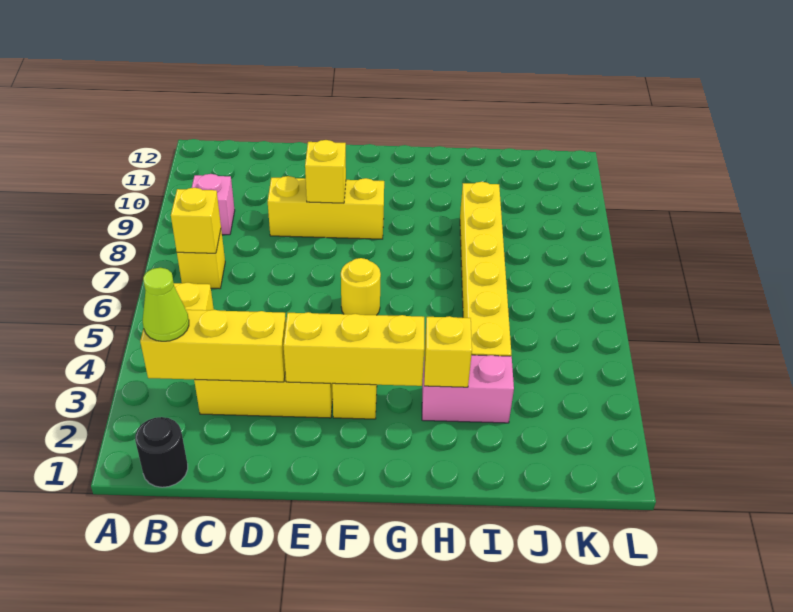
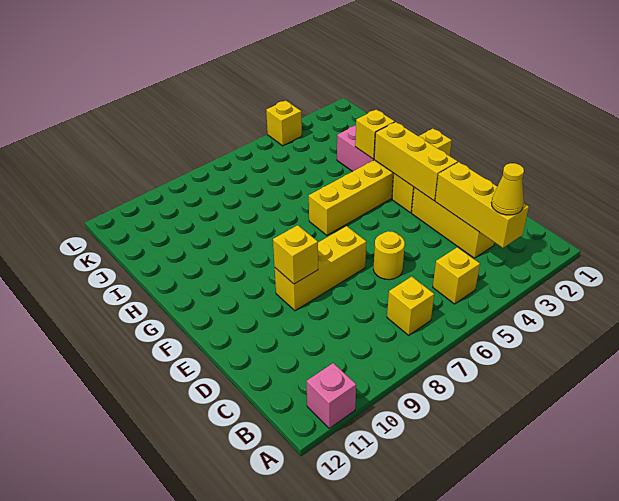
black round brick B1 level 1 -> none
lime cone B3 level 3 -> yellow cone B3 level 3
yellow brick B7 level 2 -> yellow brick L4 level 1
pink brick B9 level 1 -> pink brick A11 level 1
yellow brick D9:F9 level 1 -> yellow brick E7:E9 level 1
yellow round brick F6 level 1 -> yellow round brick D6 level 1
yellow brick I4:I9 level 1 -> yellow brick G1:G6 level 1

